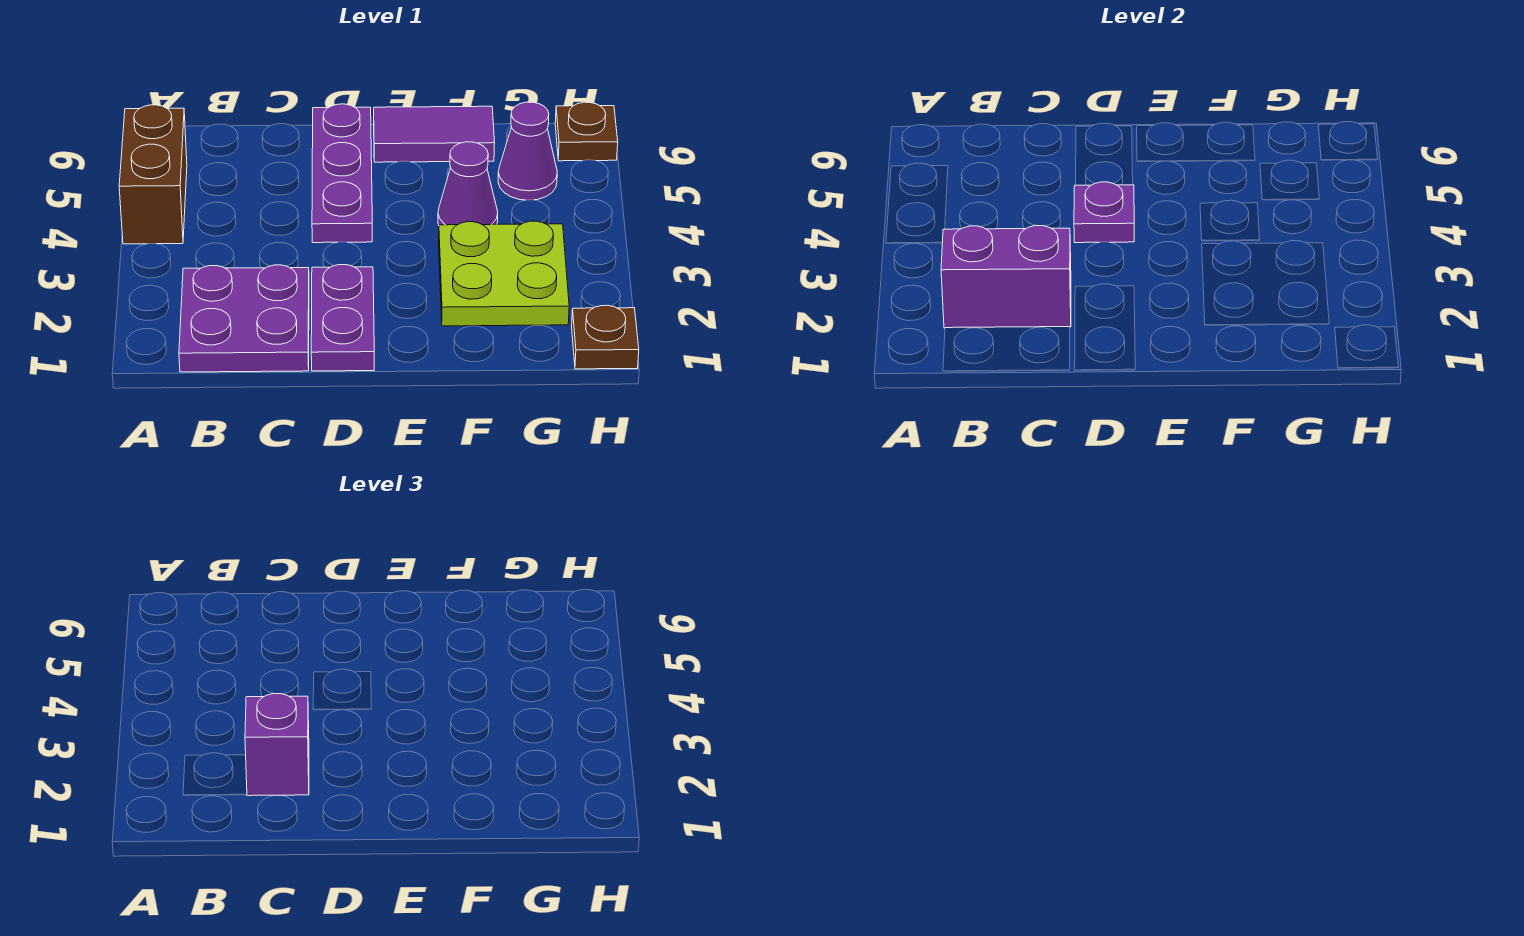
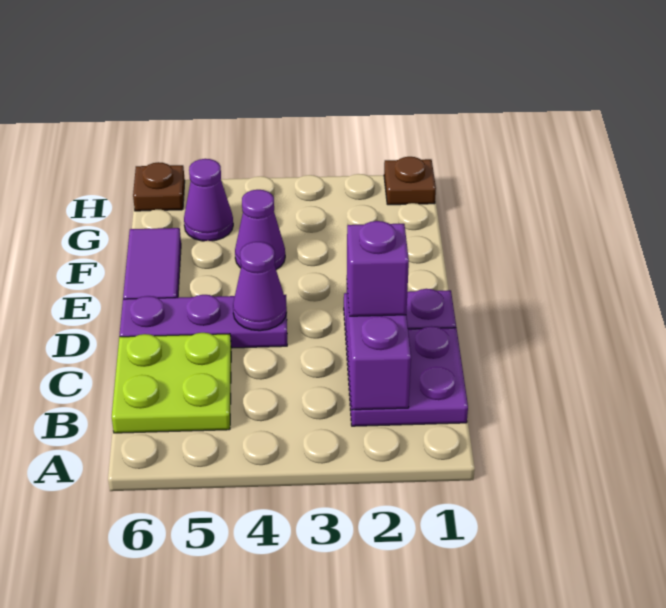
brown brick A4:A5 level 1 -> none
purple plate D4 level 2 -> purple cone D4 level 2
lime plate F2:G3 level 1 -> lime plate B5:C6 level 1

